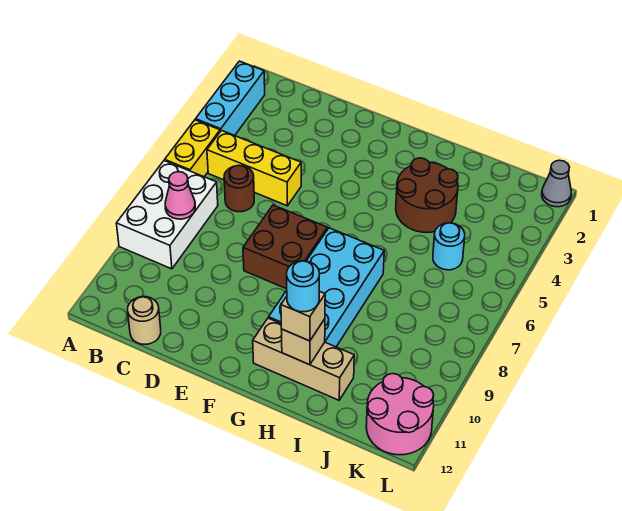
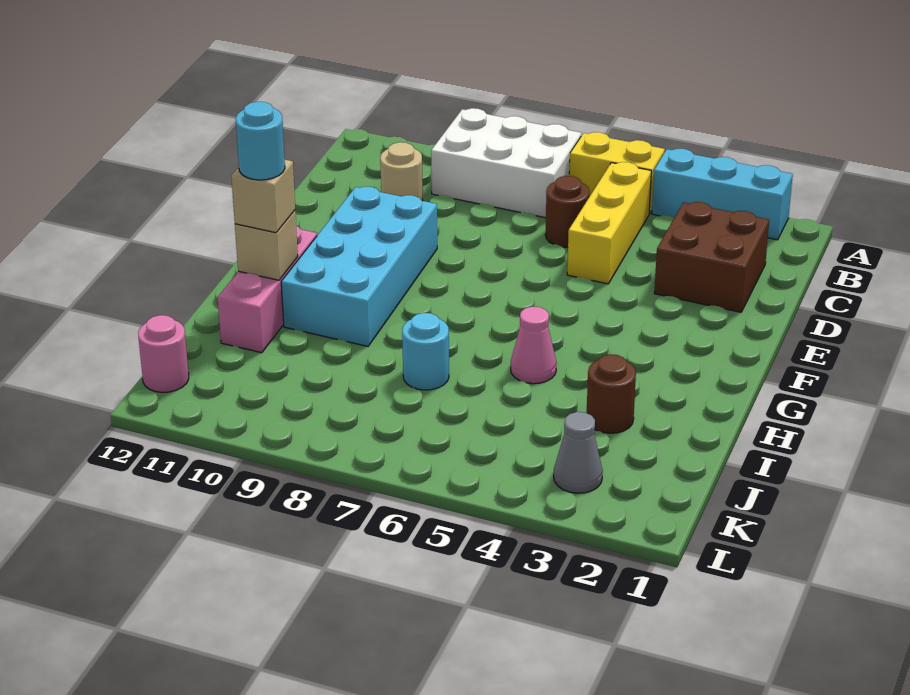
pink cone B8 level 2 -> pink cone H5 level 1
tan round brick C12 level 1 -> tan round brick C10 level 1
brown brick E7:F8 level 1 -> brown brick C2:D3 level 1
cyan brick G7:H10 level 1 -> cyan brick E9:H10 level 1
tan brick G11:I11 level 1 -> pink brick G11:I11 level 1
brown round brick H3:I4 level 1 -> brown round brick I3 level 1
cyan round brick J5 level 1 -> cyan round brick I7 level 1
pink round brick K11:L12 level 1 -> pink round brick K12 level 1
grey cone L1 level 1 -> grey cone K3 level 1

